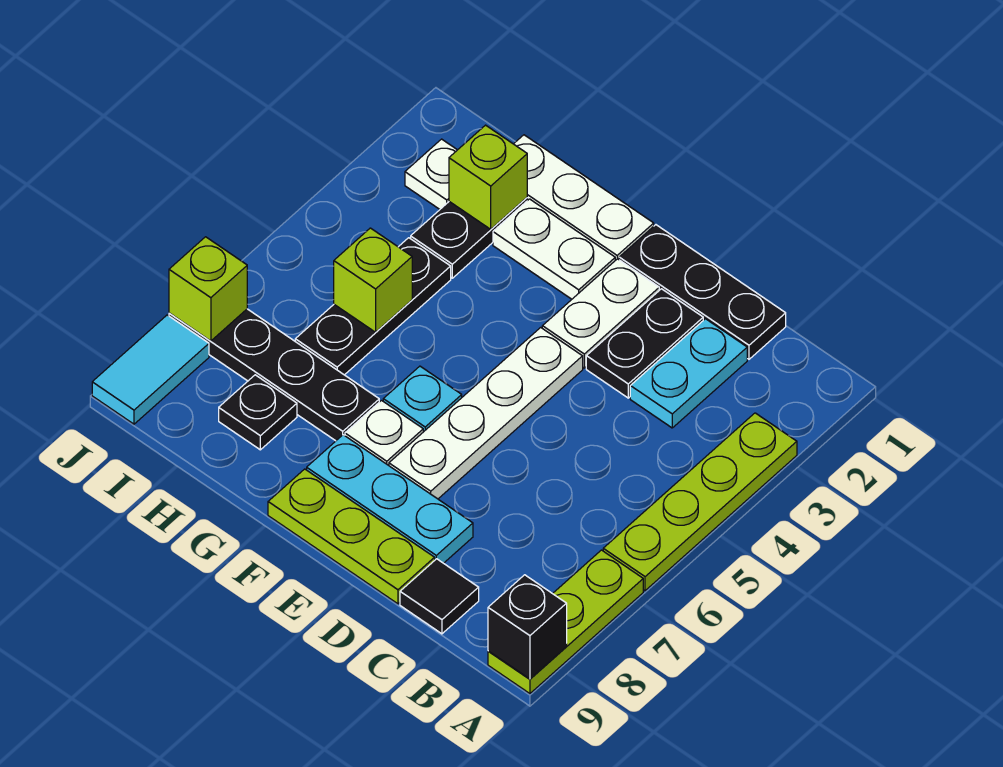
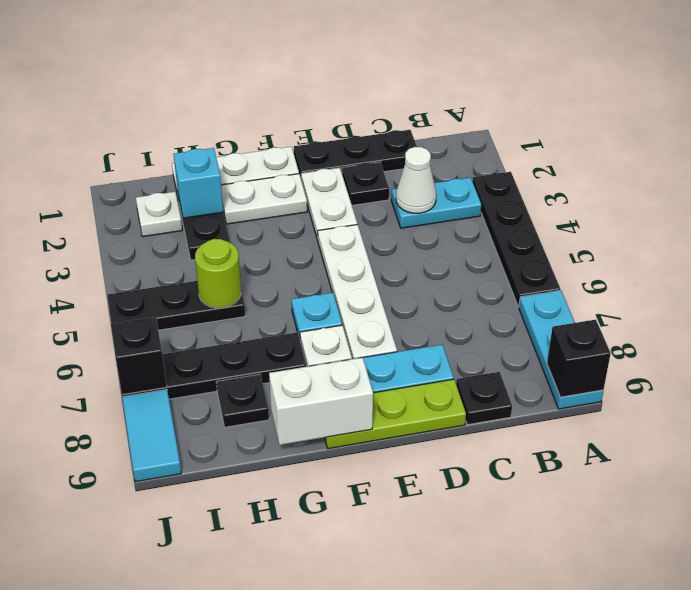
lime plate A3:A6 level 1 -> black plate A3:A6 level 1
lime plate A7:A9 level 1 -> cyan plate A7:A9 level 1
cyan plate C2:C3 level 1 -> cyan plate B3:C3 level 1
none -> white cone C3 level 2
black tile C9 level 1 -> black plate C9 level 1
black plate D2:D3 level 1 -> black plate D2 level 1
none -> white brick F9:G9 level 2
lime brick H2 level 2 -> cyan brick H2 level 2
black plate H4:H6 level 1 -> black plate H5:J5 level 1
lime brick H5 level 2 -> lime round brick H5 level 2
lime brick J7 level 2 -> black brick J7 level 2

